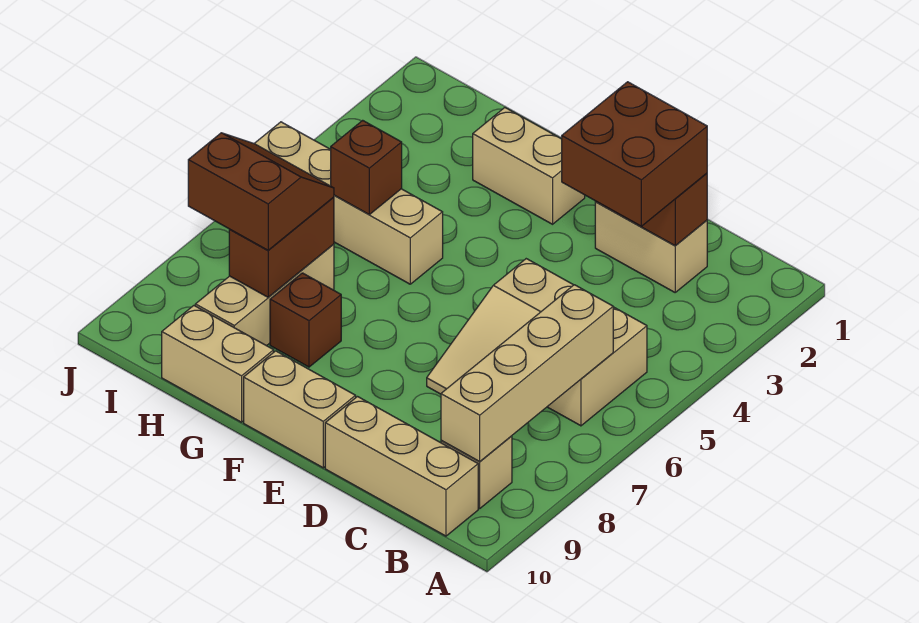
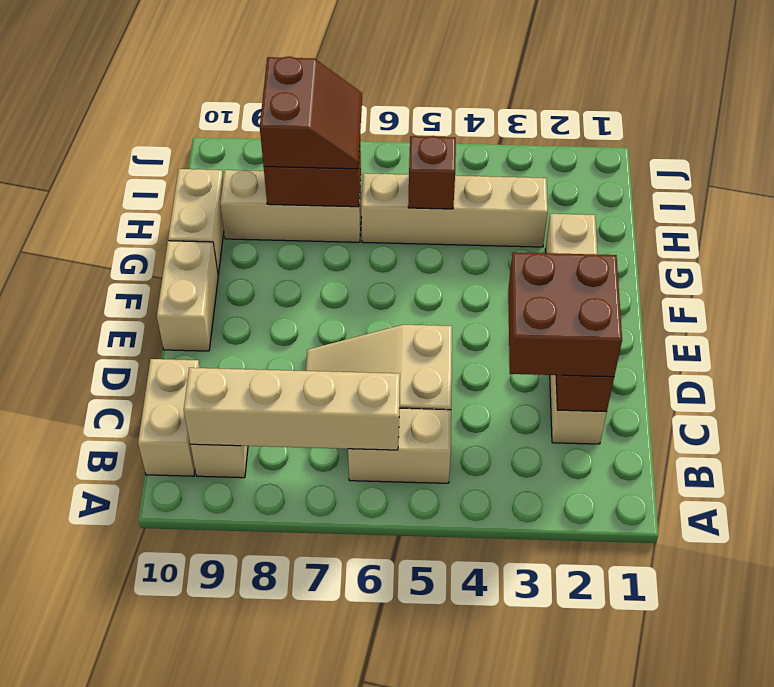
tan brick B10:D10 level 1 -> tan brick B10:C10 level 1
tan brick G5:J5 level 1 -> tan brick H3:H6 level 1
brown brick G8 level 1 -> none

